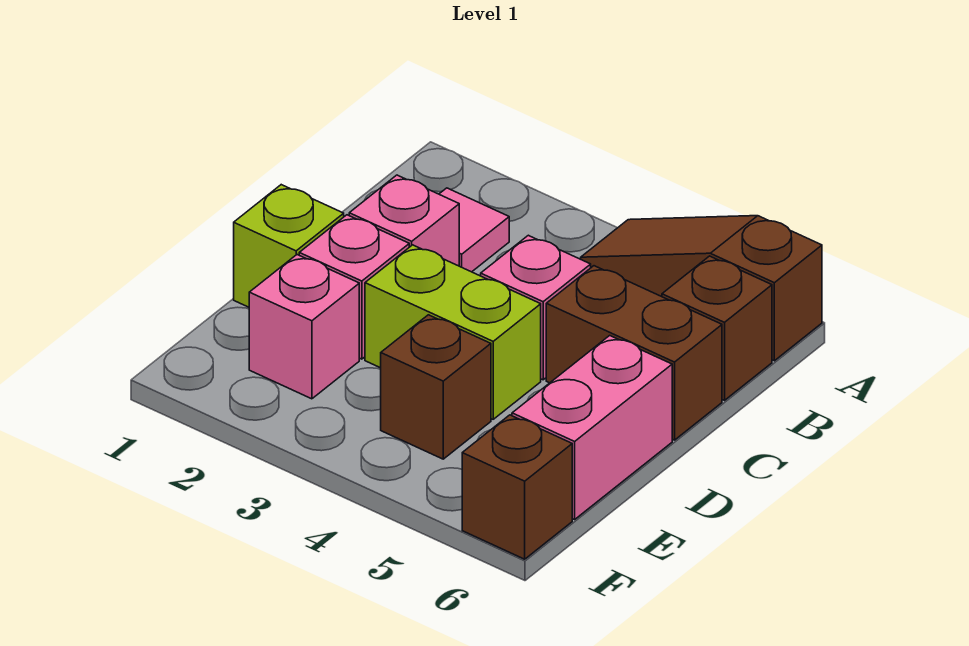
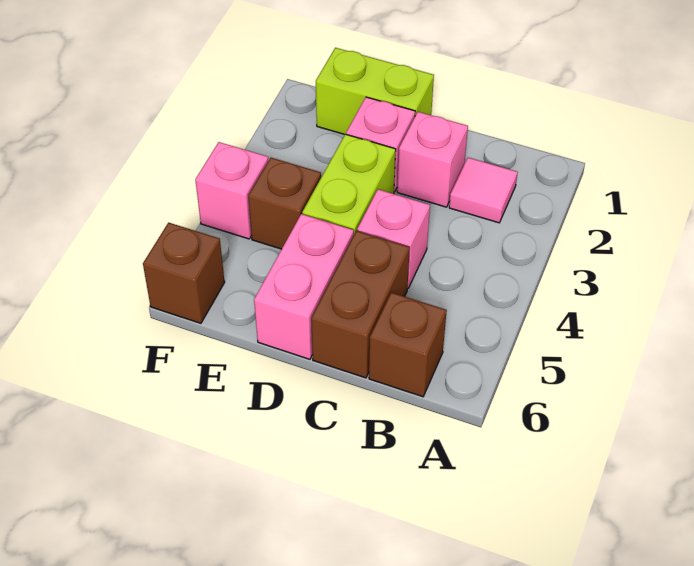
brown slope A4:A6 level 1 top 6 -> none
lime brick D1 level 1 -> lime brick D1:E1 level 1
pink brick D6:E6 level 1 -> pink brick D5:D6 level 1
pink brick E2 level 1 -> pink brick F4 level 1

